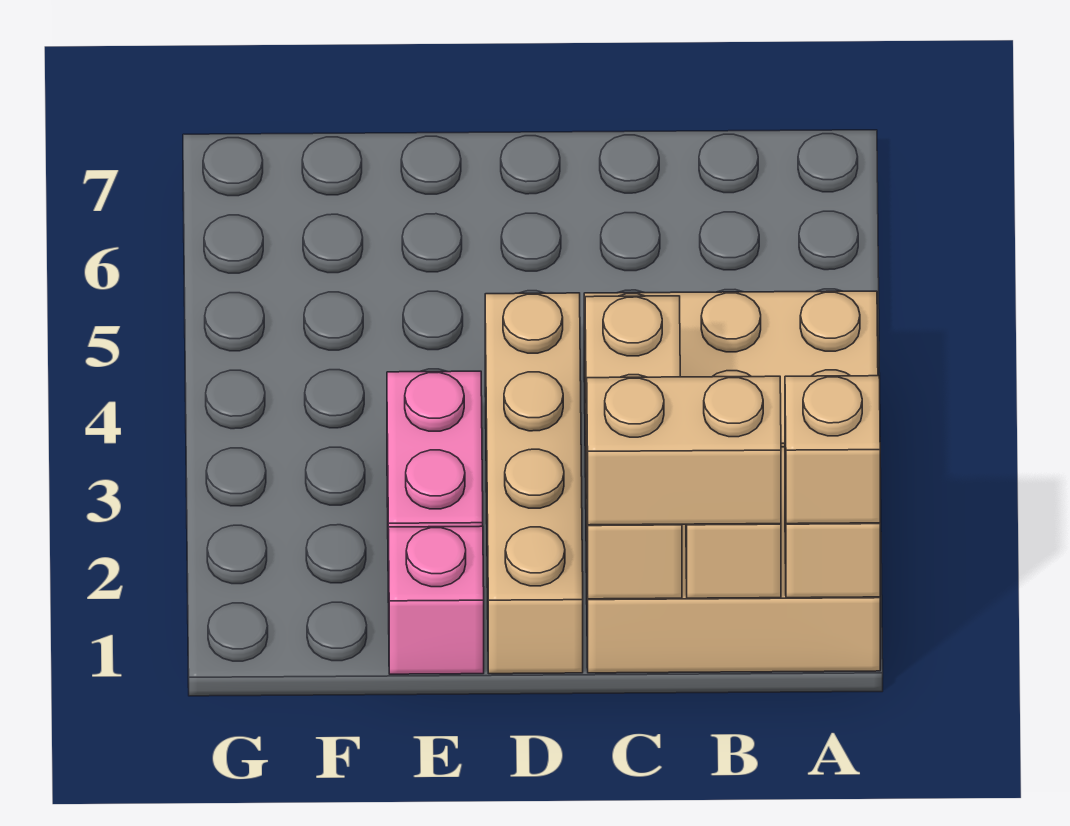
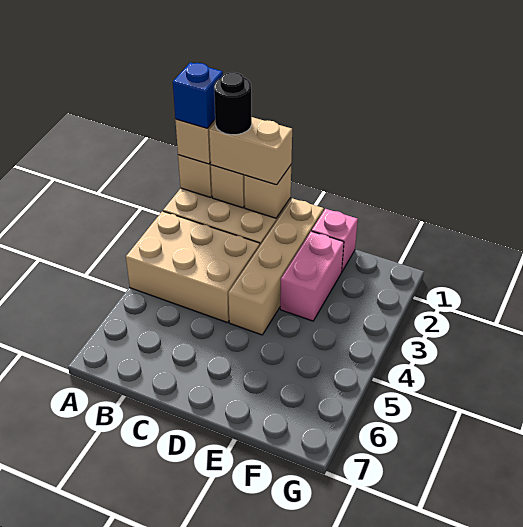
none -> blue brick A1 level 4
none -> black round brick B1 level 4
tan brick C1:C3 level 2 -> tan brick C1 level 2

